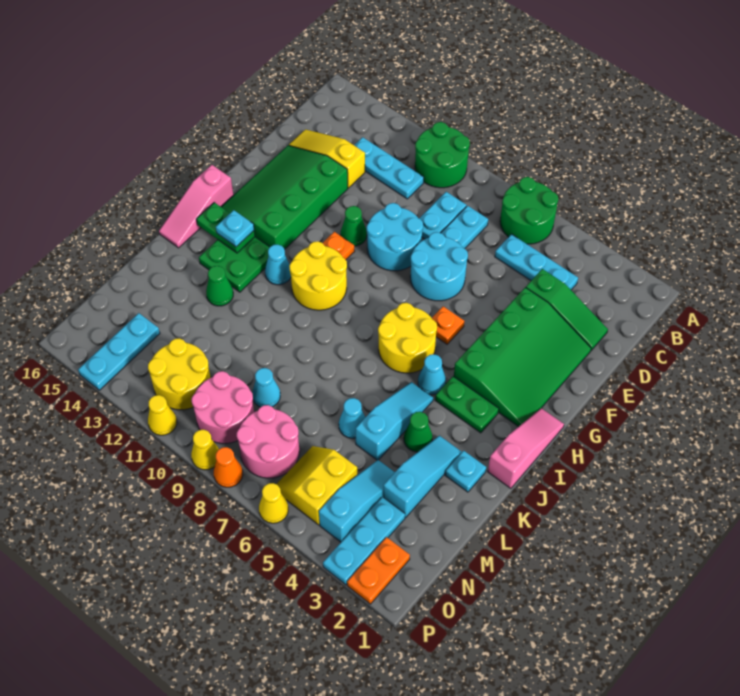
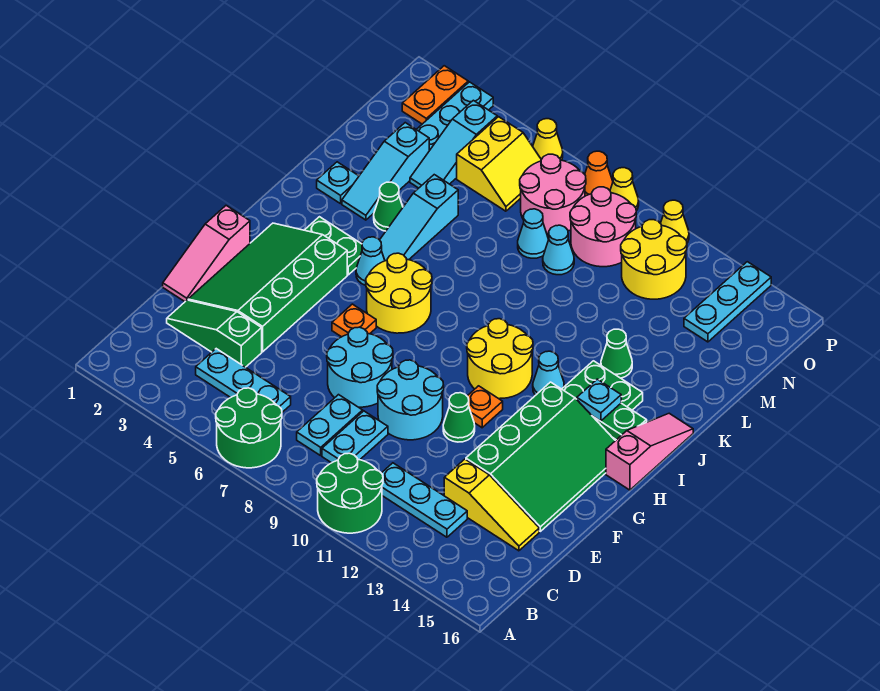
pink slope H1:J1 level 1 top J -> pink slope E1:G1 level 1 top G
cyan cone L6 level 1 -> cyan cone M8 level 1

